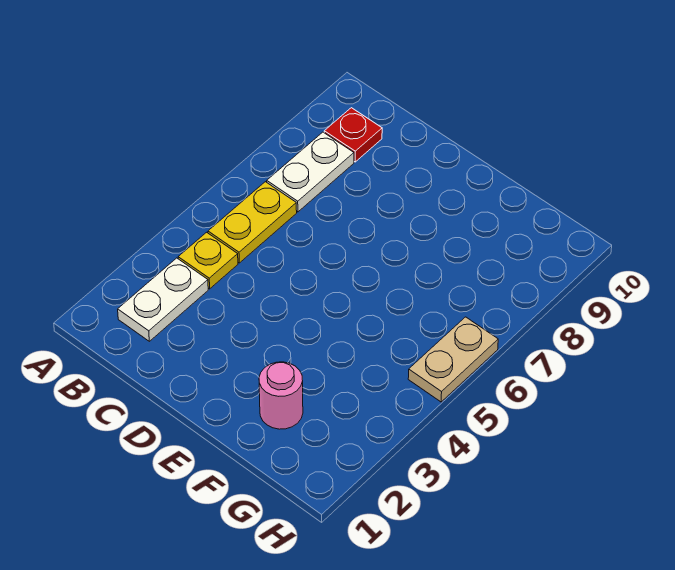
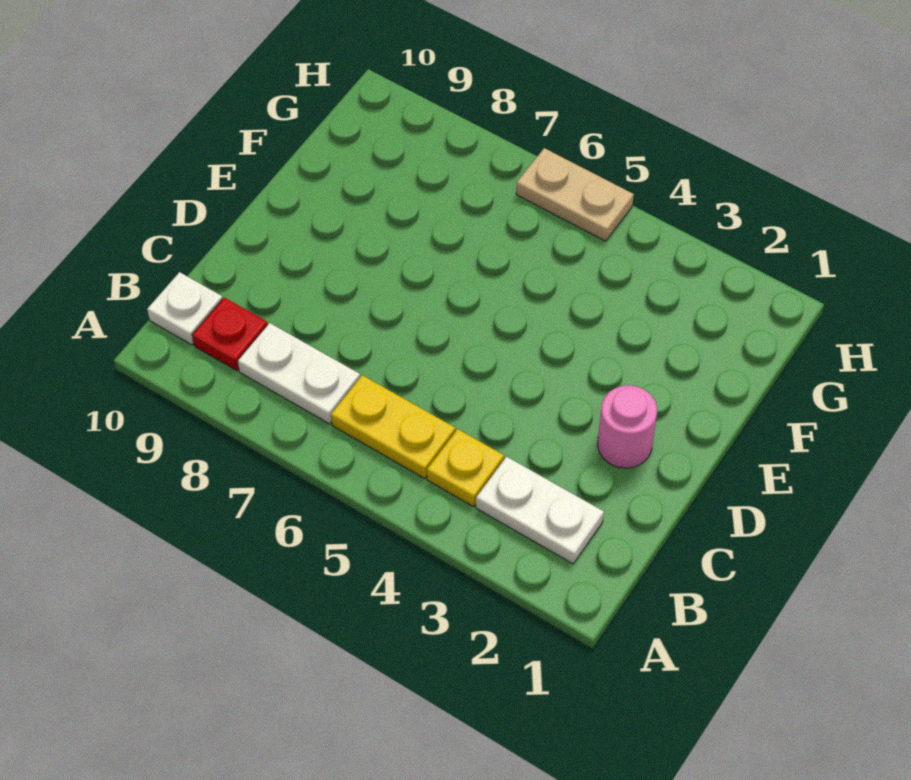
none -> white plate B10 level 1
pink round brick F2 level 1 -> pink round brick D2 level 1

